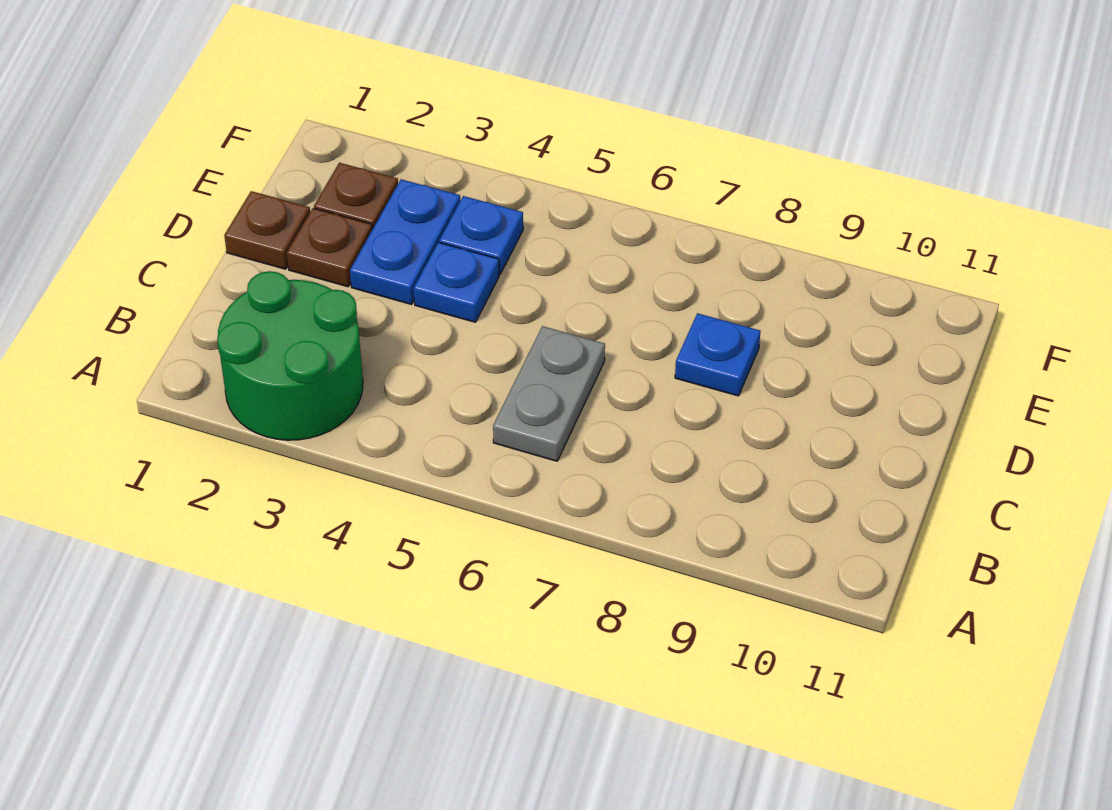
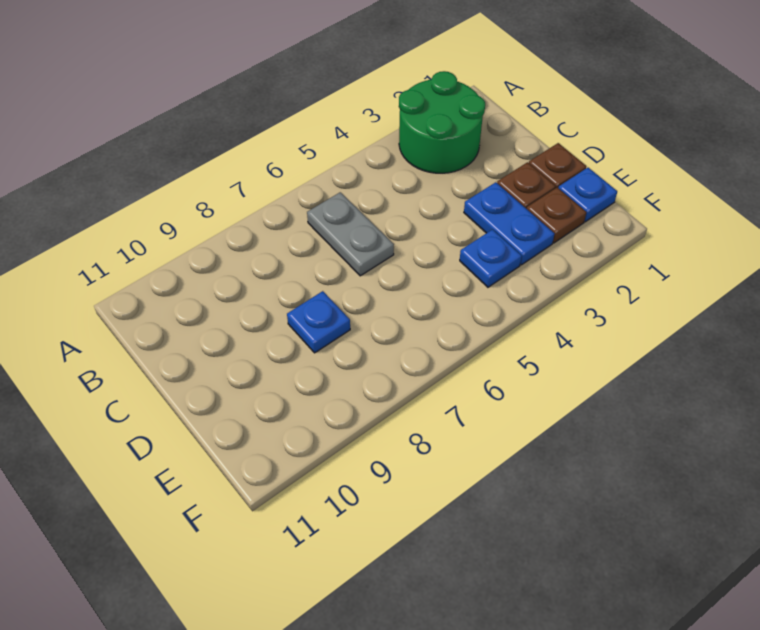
blue plate D4 level 1 -> blue plate E1 level 1

